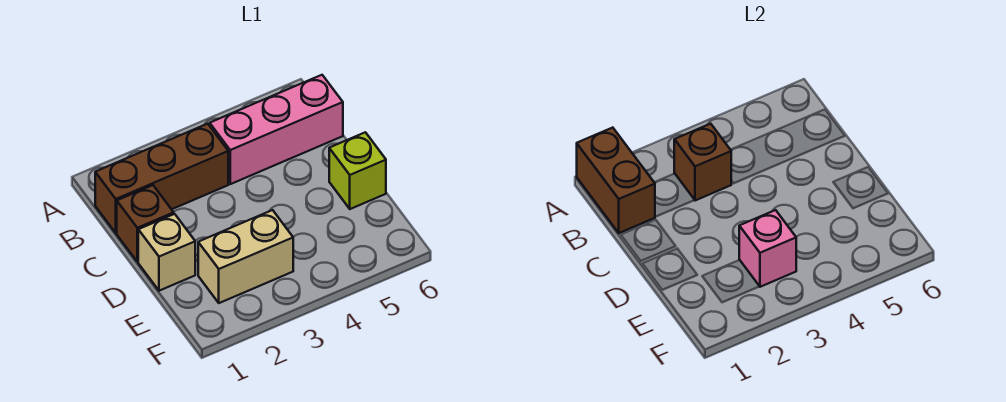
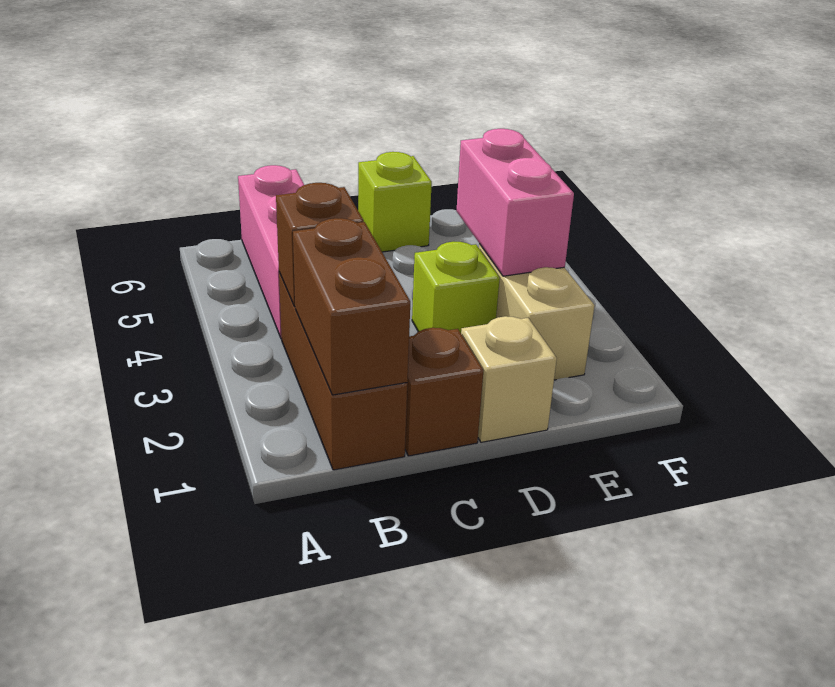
brown brick A1:B1 level 2 -> brown brick B1:B2 level 2
none -> lime brick D3 level 1
pink brick E3 level 2 -> pink brick E3:E4 level 2

